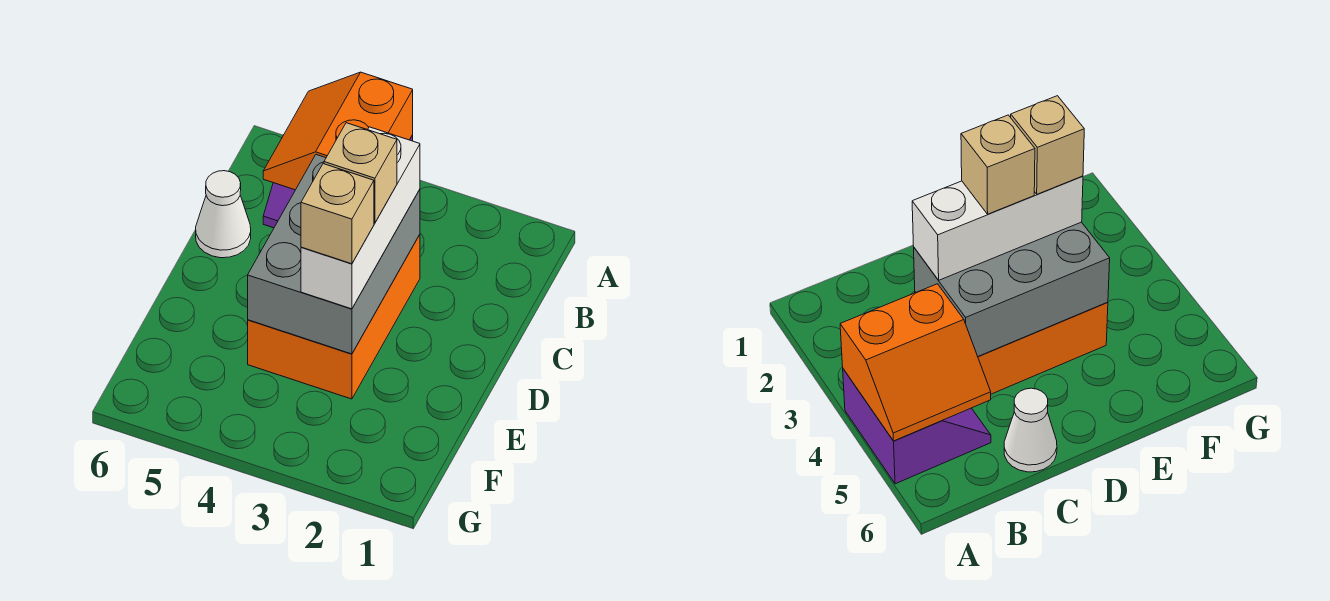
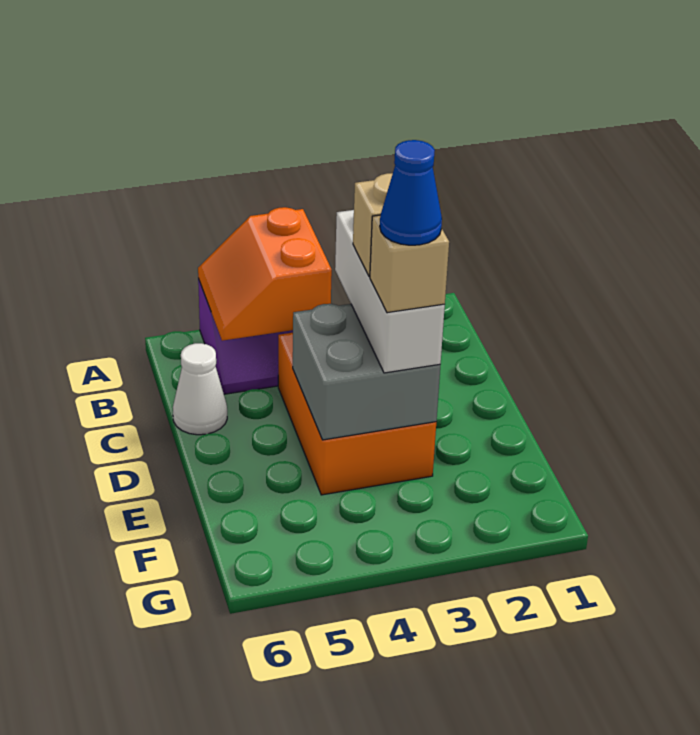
grey brick C3:E4 level 2 -> grey brick D3:E4 level 2
none -> blue cone E3 level 5

